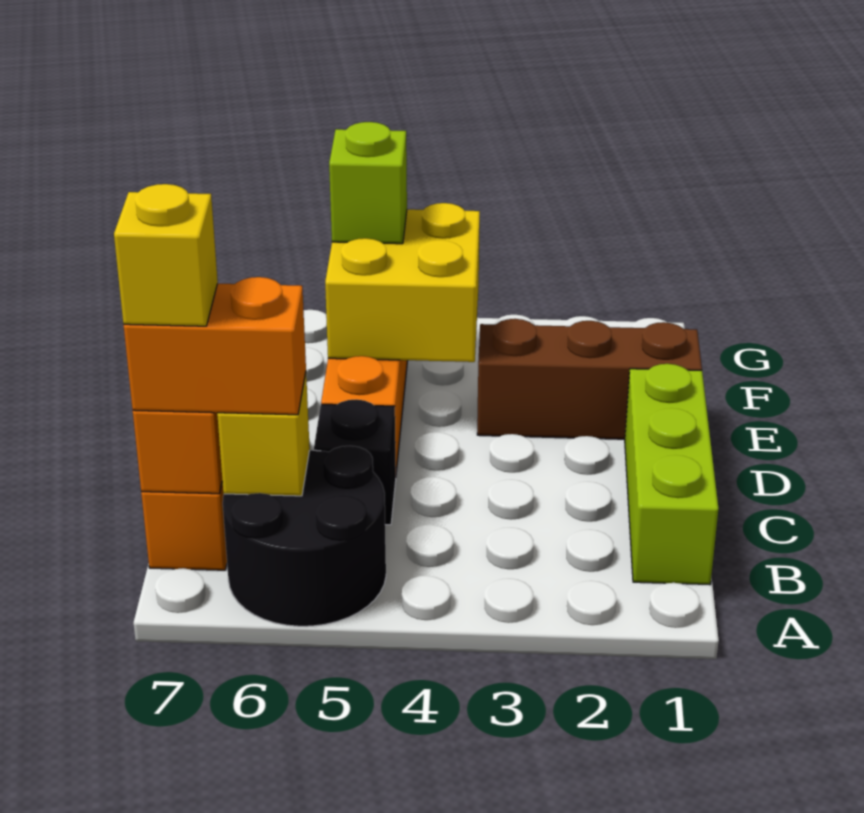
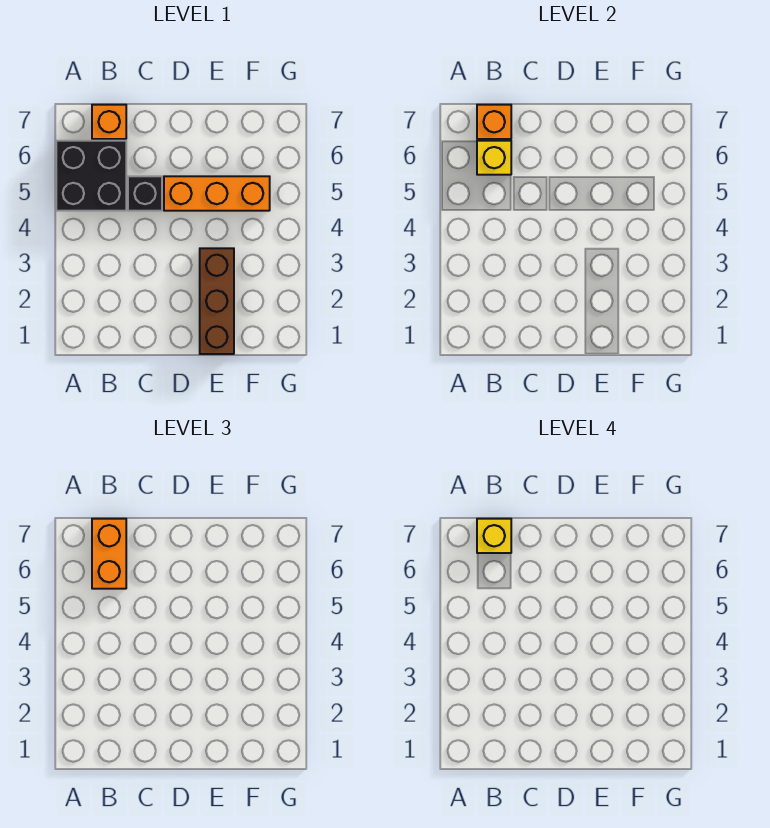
black round brick A5:B6 level 1 -> black brick A5:B6 level 1
lime brick B1:D1 level 1 -> none
yellow brick E4:F5 level 2 -> none
lime brick F5 level 3 -> none

